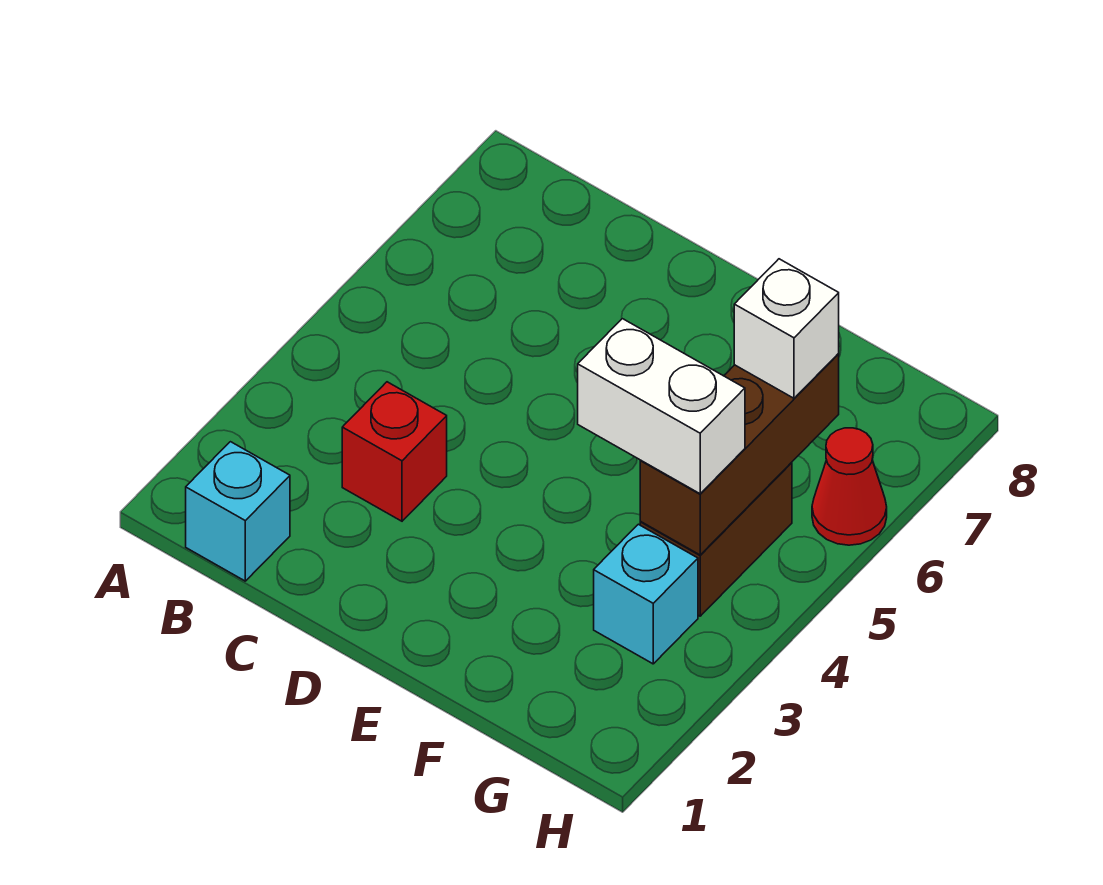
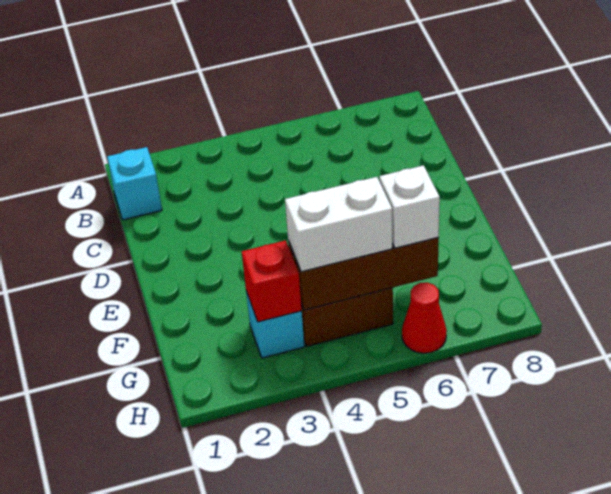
red brick C3 level 1 -> red brick G3 level 2
white brick F4:G4 level 3 -> white brick G4:G5 level 3

